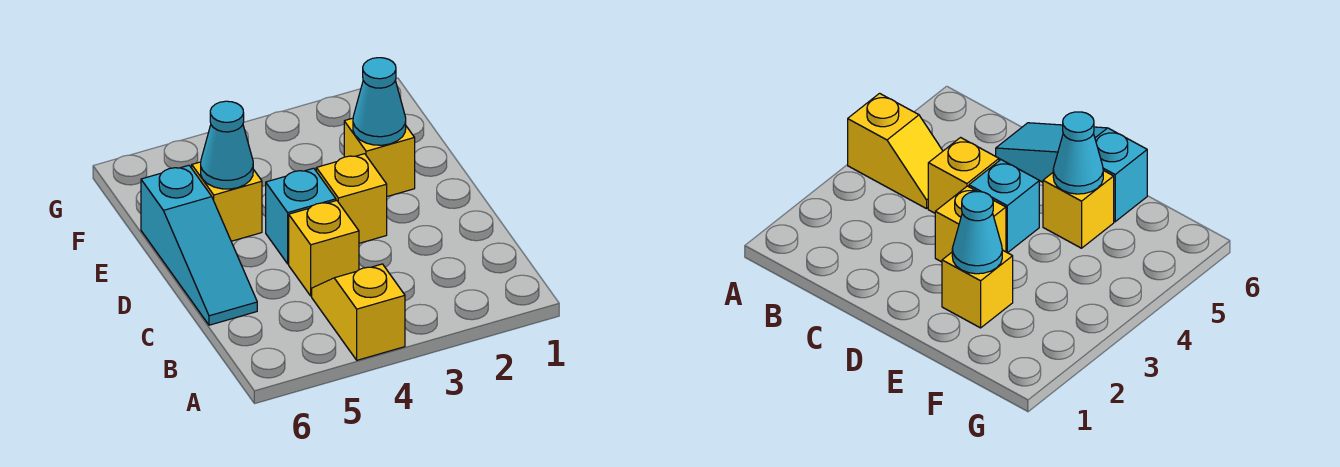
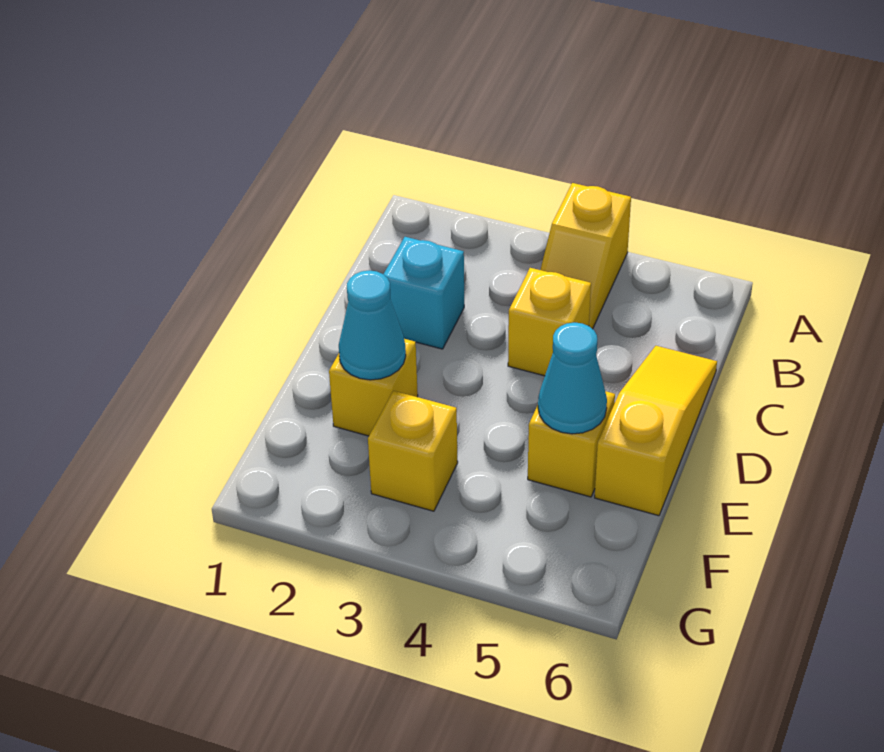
cyan slope C6:E6 level 1 top E -> yellow slope C6:E6 level 1 top E
yellow brick D3 level 1 -> yellow brick F3 level 1
cyan brick D4 level 1 -> cyan brick C2 level 1

